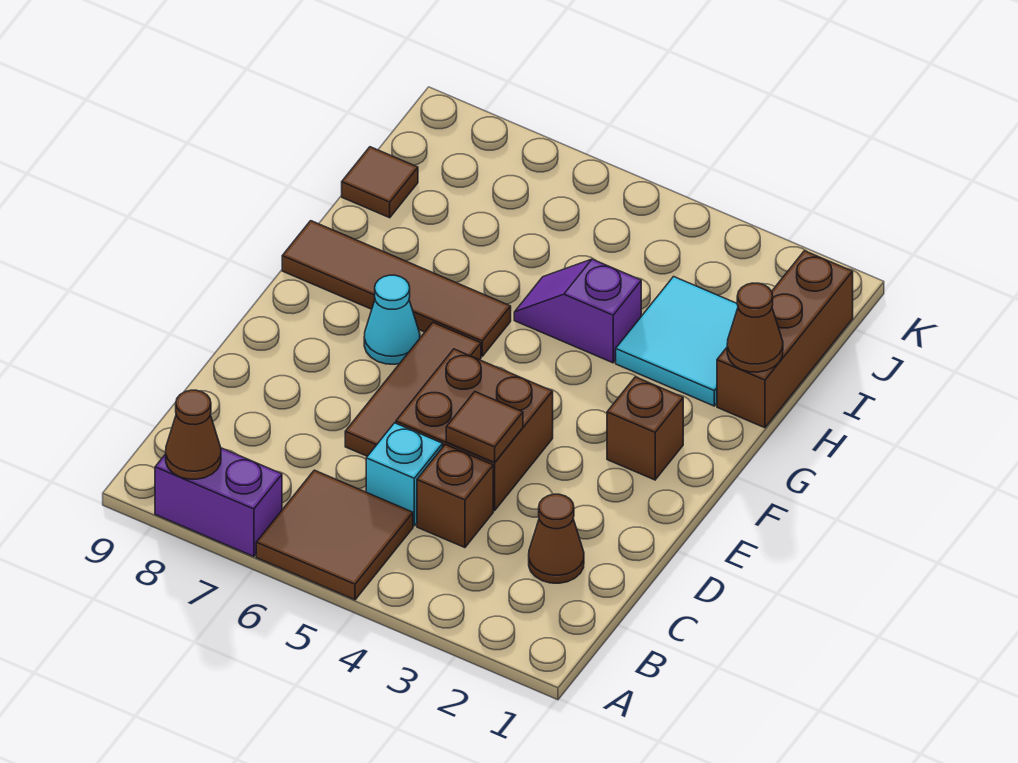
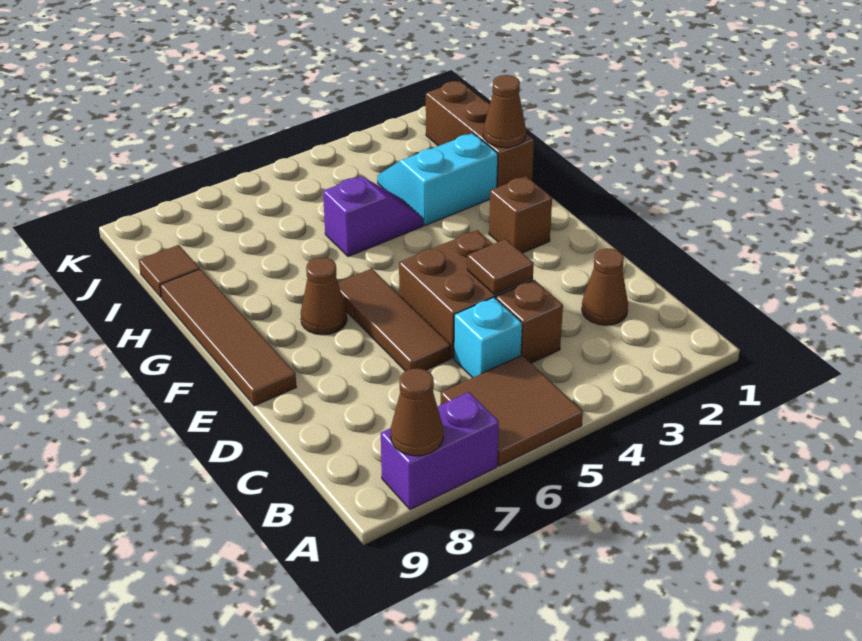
cyan cone F7 level 1 -> brown cone F7 level 1
brown tile G6:G9 level 1 -> brown tile E9:H9 level 1
cyan tile H2:I3 level 1 -> cyan slope H2:I3 level 1 top H
purple slope H4:H5 level 1 top 4 -> purple slope H4:H5 level 1 top 5

